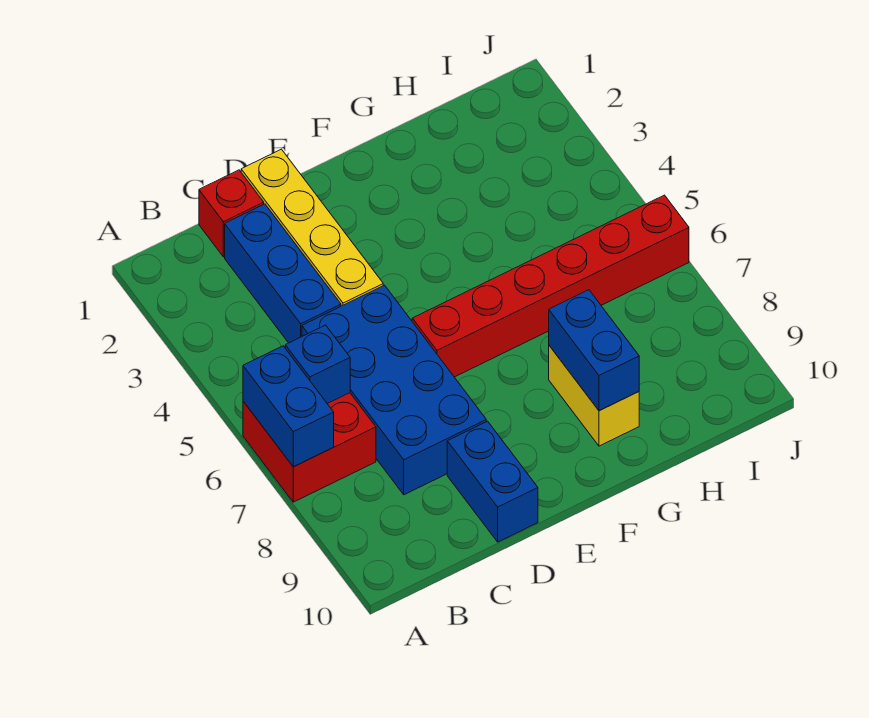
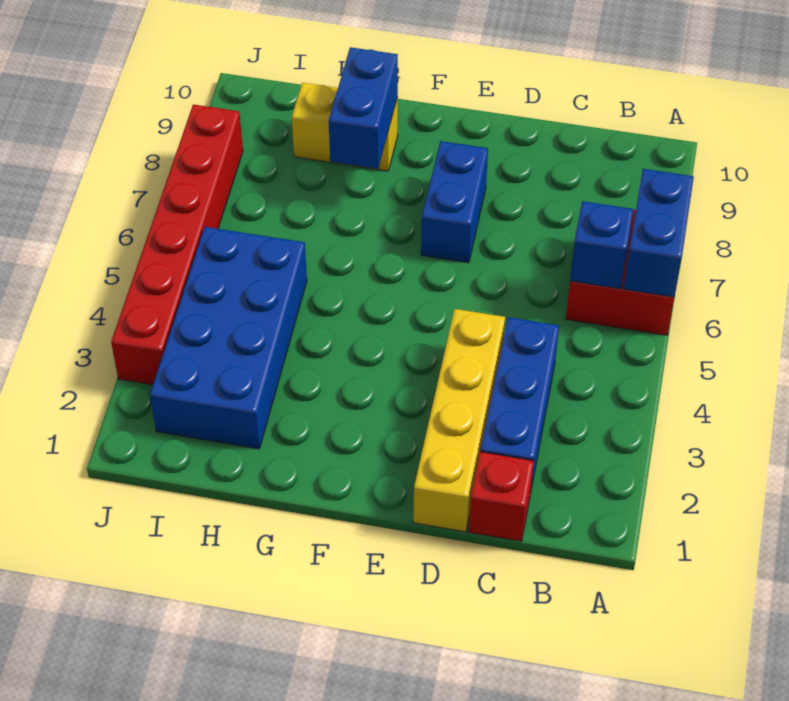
blue brick C5:D8 level 1 -> blue brick H2:I5 level 1
blue brick D9:D10 level 1 -> blue brick E7:E8 level 1
red brick E6:J6 level 1 -> red brick J3:J8 level 1
yellow brick G8:G9 level 1 -> yellow brick G9:H9 level 1

